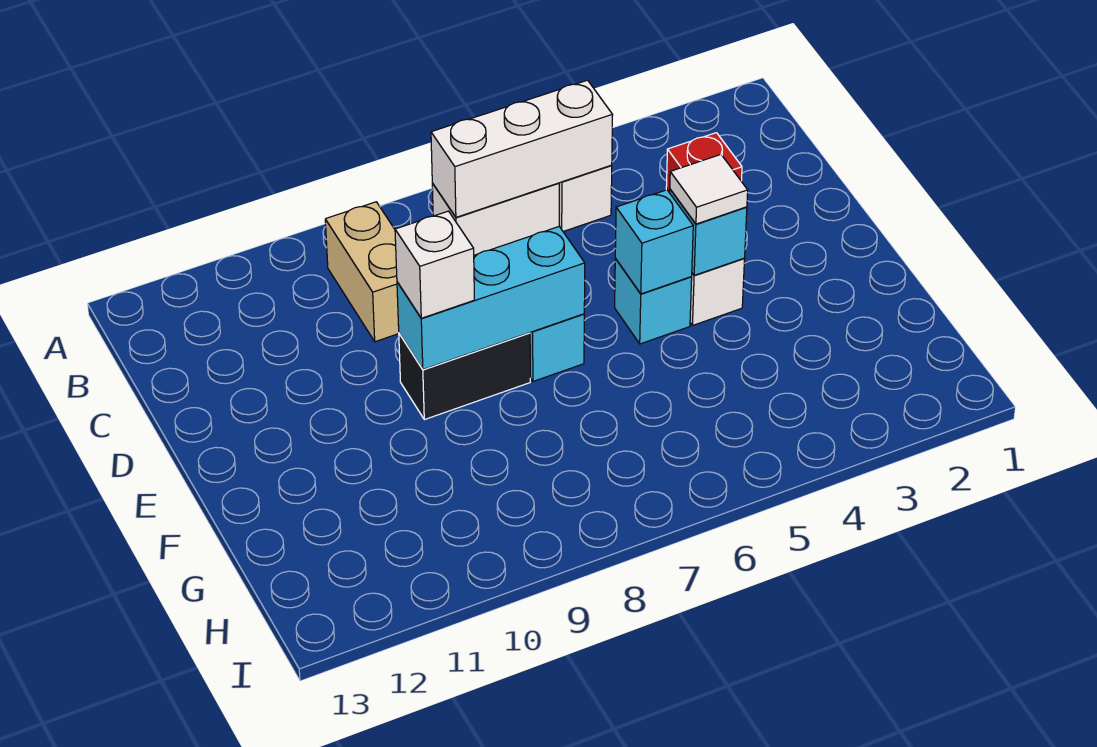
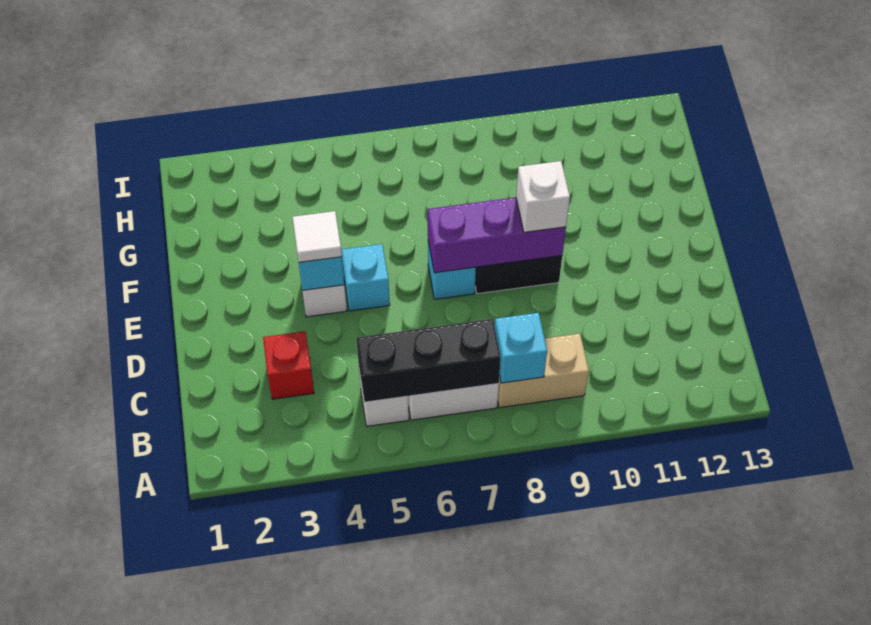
white brick B5:B7 level 2 -> black brick B5:B7 level 2
tan brick B9:C9 level 1 -> tan brick B8:B9 level 1
cyan brick E5 level 2 -> cyan brick B8 level 2
cyan brick E7:E9 level 2 -> purple brick E7:E9 level 2

